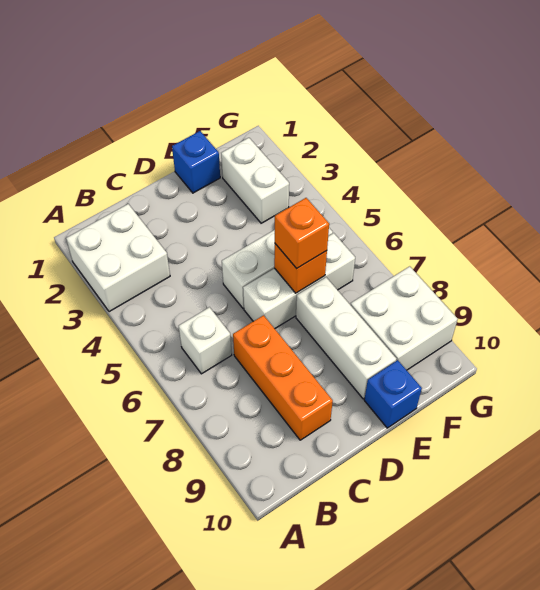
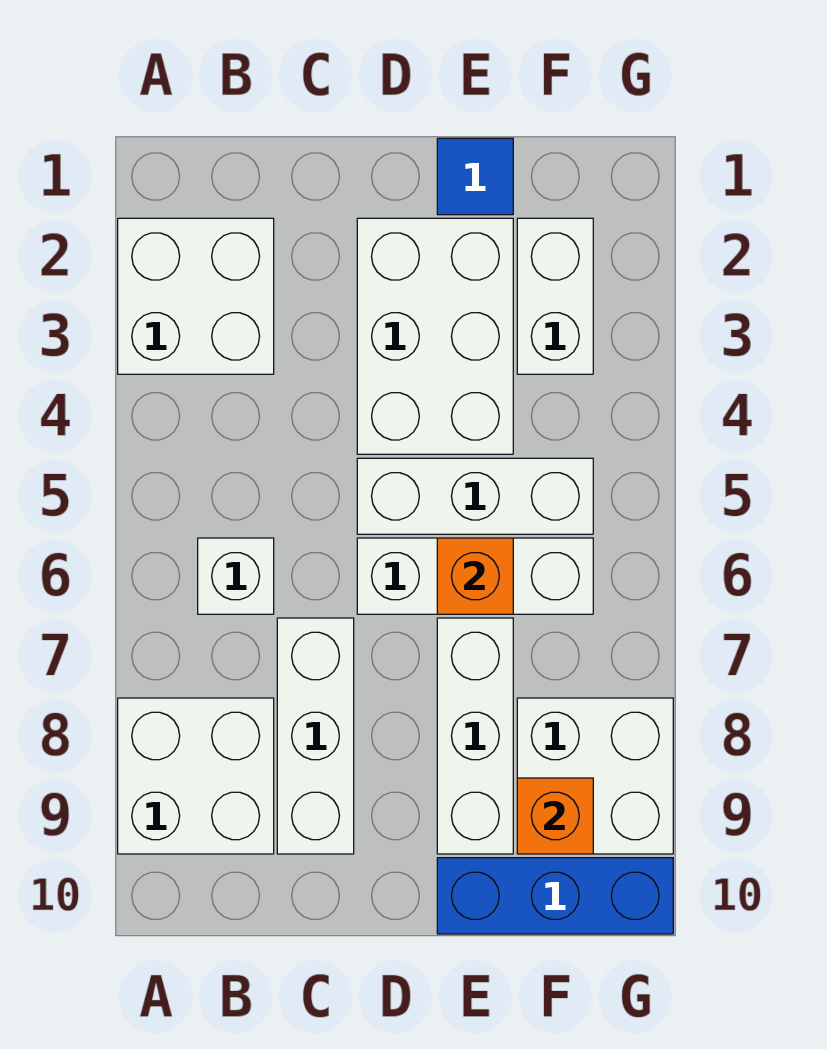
none -> white brick A8:B9 level 1
orange brick C7:C9 level 1 -> white brick C7:C9 level 1
none -> white brick D2:E4 level 1
blue brick E1 level 1 -> blue tile E1 level 1
orange brick E6 level 3 -> orange brick F9 level 2
blue brick E10 level 1 -> blue brick E10:G10 level 1

